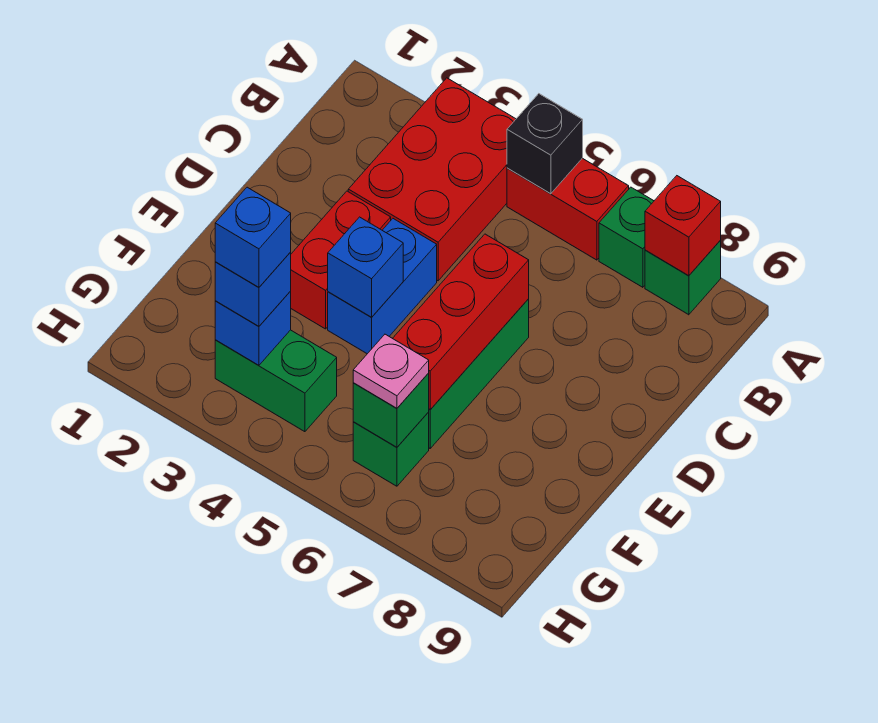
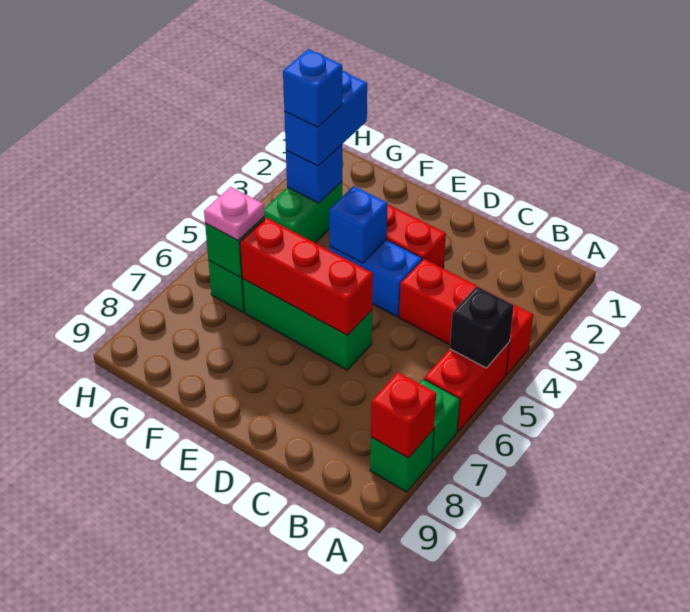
red brick A3:C4 level 1 -> red brick A4:C4 level 1
blue brick G3 level 3 -> blue brick G2:G3 level 3

